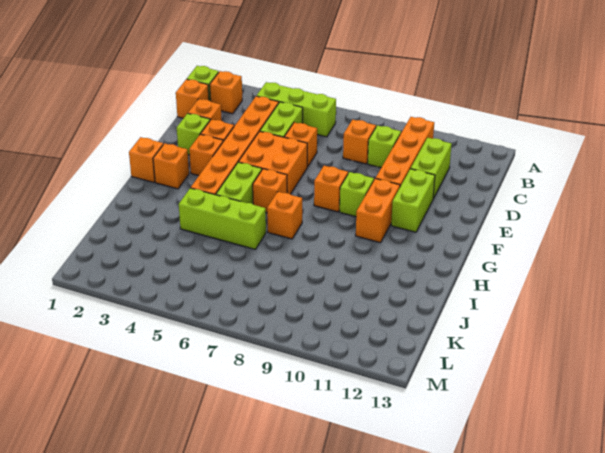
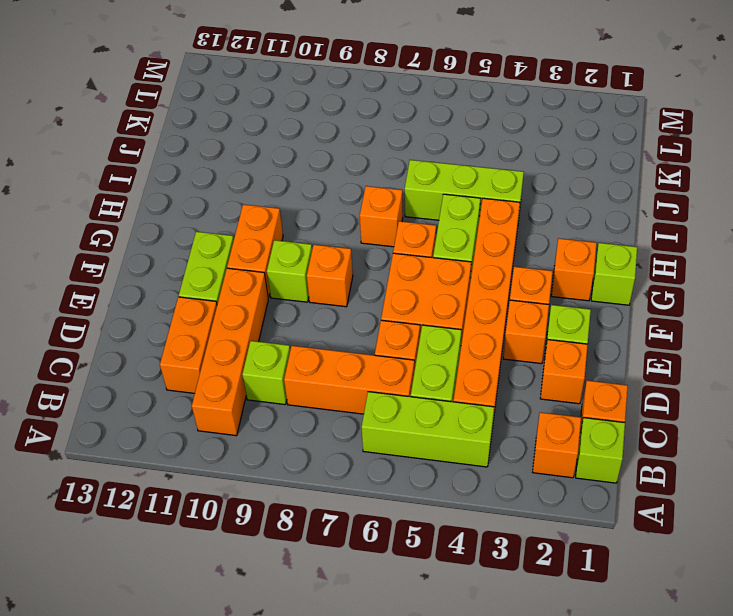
orange brick C8 level 1 -> orange brick C6:C8 level 1
lime brick C11:D11 level 1 -> orange brick C11:D11 level 1
orange brick G1 level 1 -> lime brick G1 level 1

